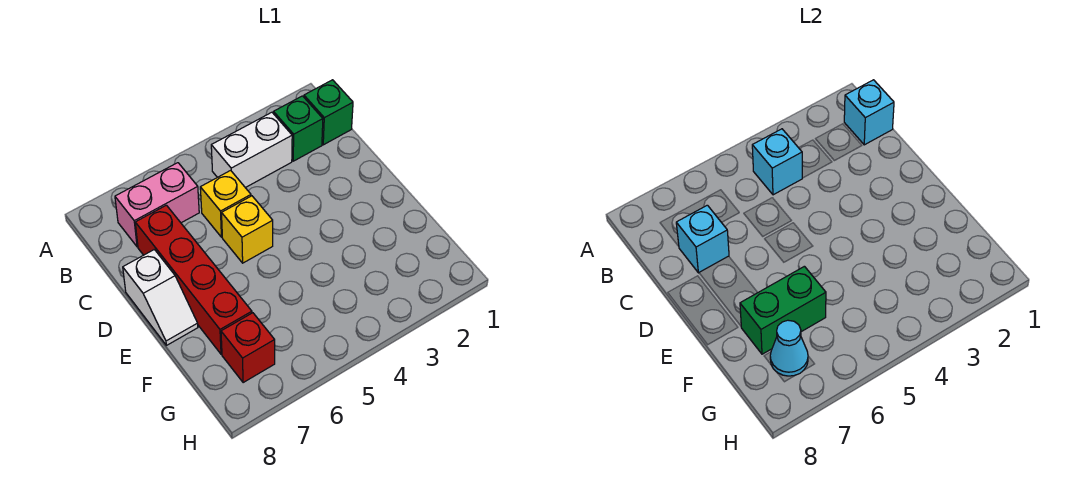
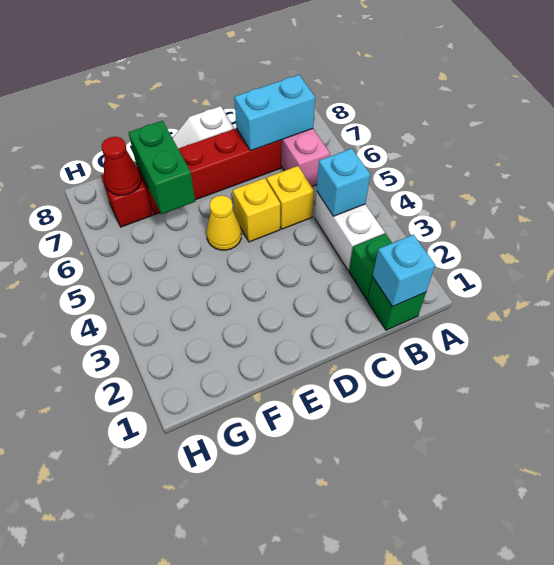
cyan brick C7 level 2 -> cyan brick B7:C7 level 2
none -> yellow cone E5 level 1
cyan cone G7 level 2 -> red cone G7 level 2

